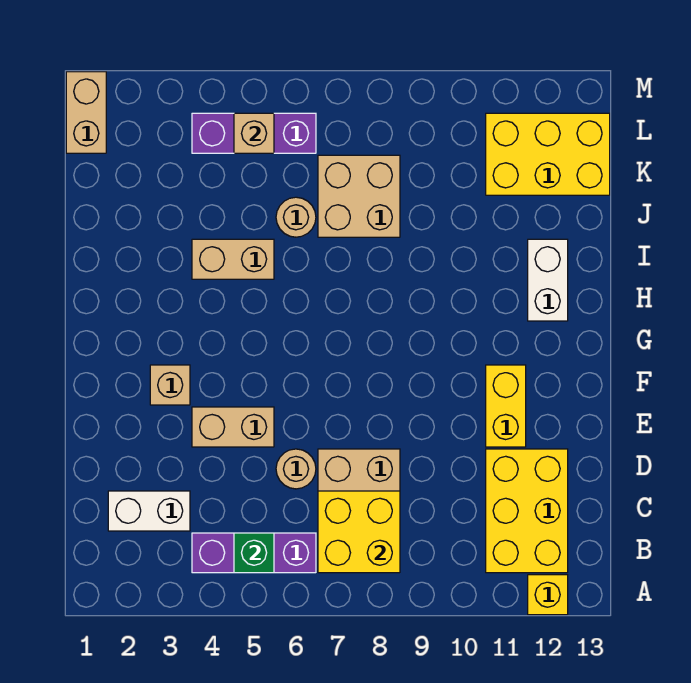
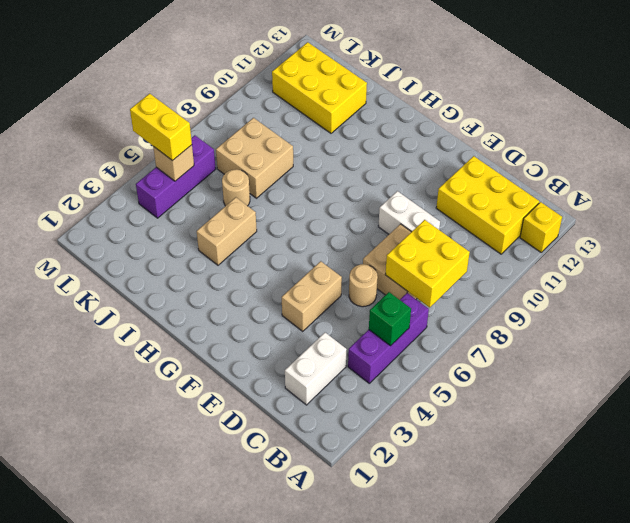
yellow brick E11:F11 level 1 -> yellow brick L5:M5 level 3
tan brick F3 level 1 -> none
white brick H12:I12 level 1 -> white brick D9:E9 level 1
yellow brick K11:L13 level 1 -> yellow brick J11:L12 level 1
tan brick L1:M1 level 1 -> none

